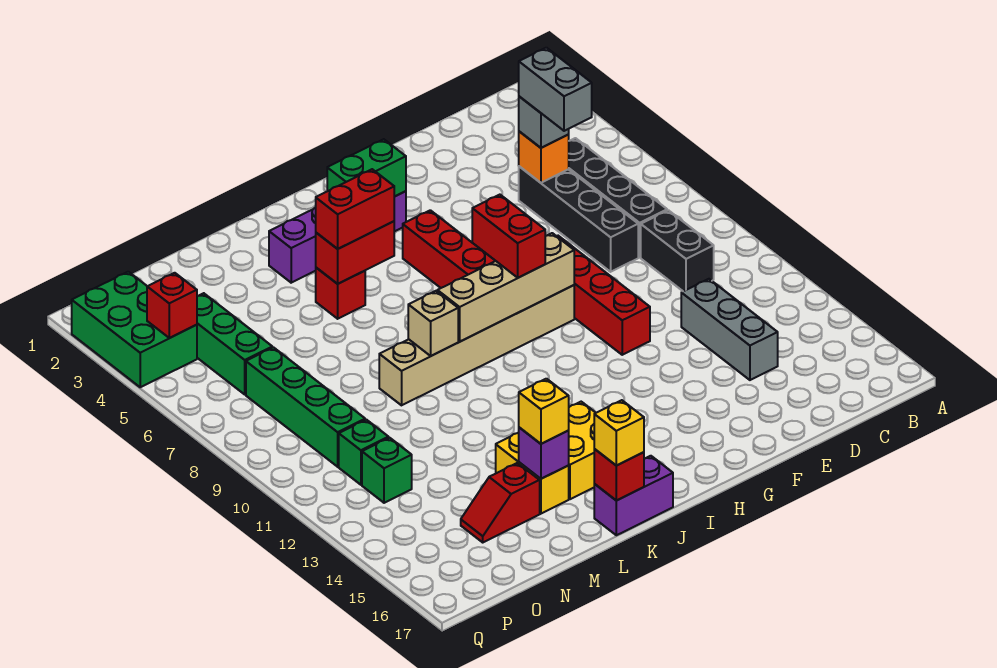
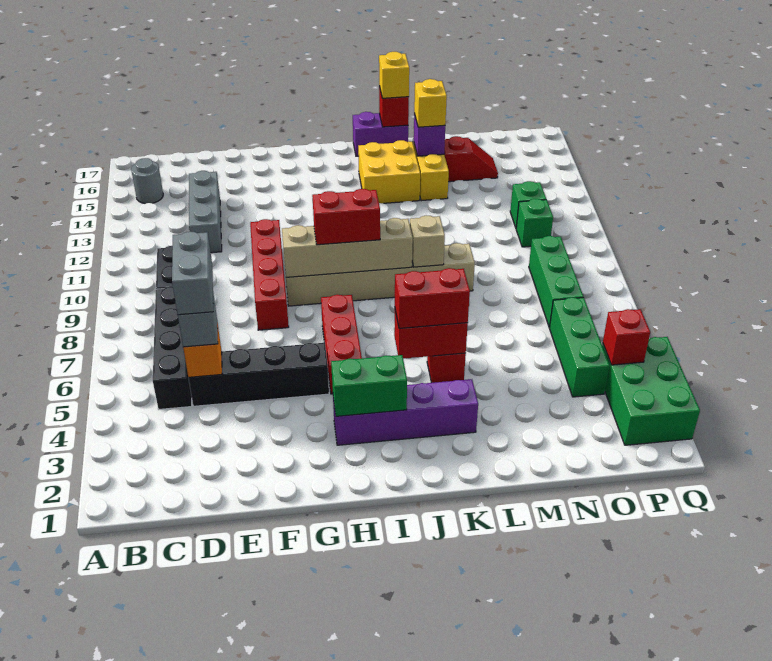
none -> grey round brick B15 level 1
black brick D5:D8 level 1 -> black brick D5:G5 level 1
red brick H8:H9 level 3 -> red brick H9:I9 level 3
green brick O7:O10 level 1 -> green brick O7:O9 level 1

